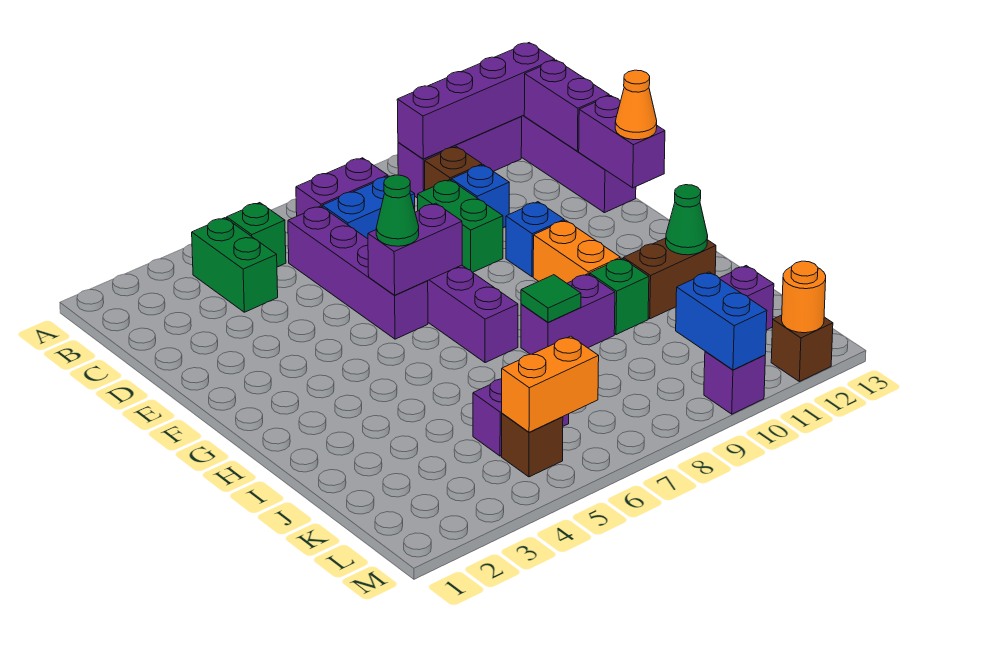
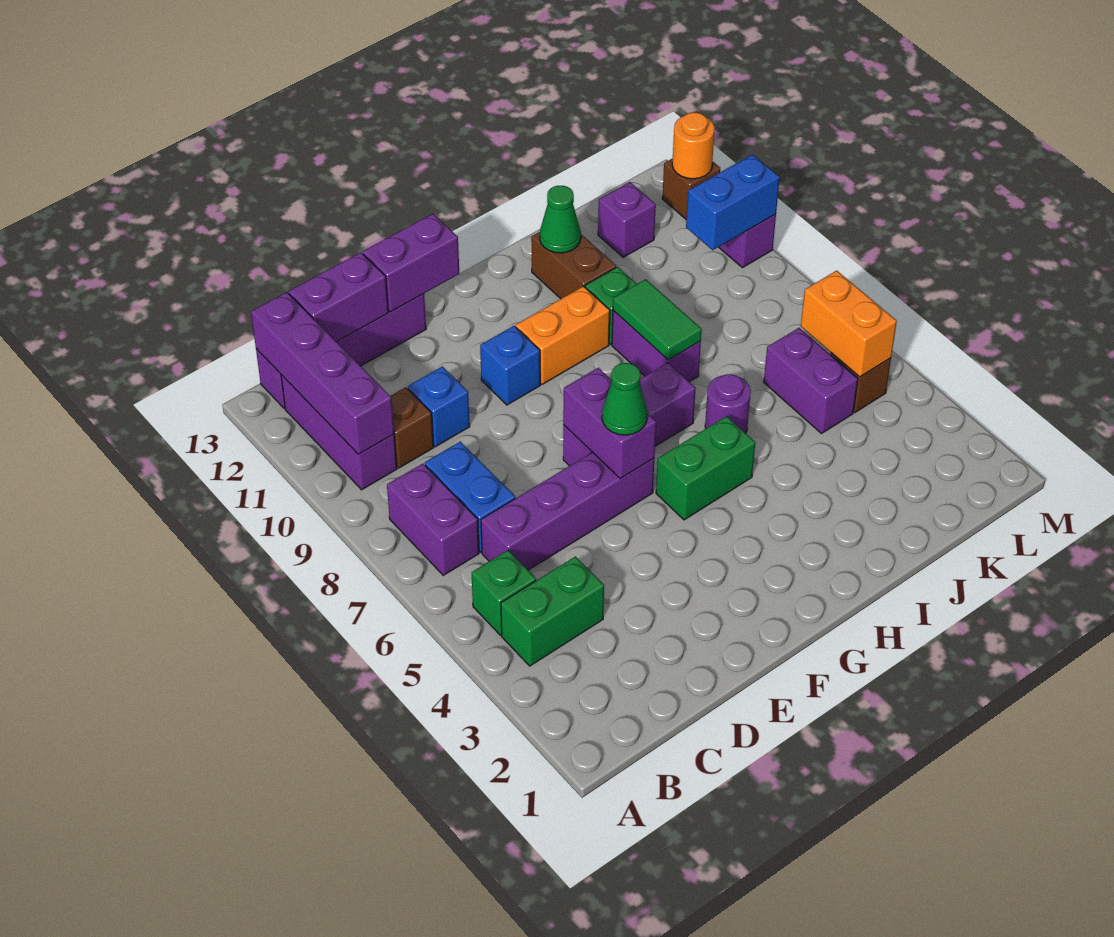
green brick D9:E9 level 1 -> green brick G5:H5 level 1
orange cone F13 level 3 -> none
none -> purple round brick I6 level 1
green tile I8 level 2 -> green tile I8:I9 level 2

